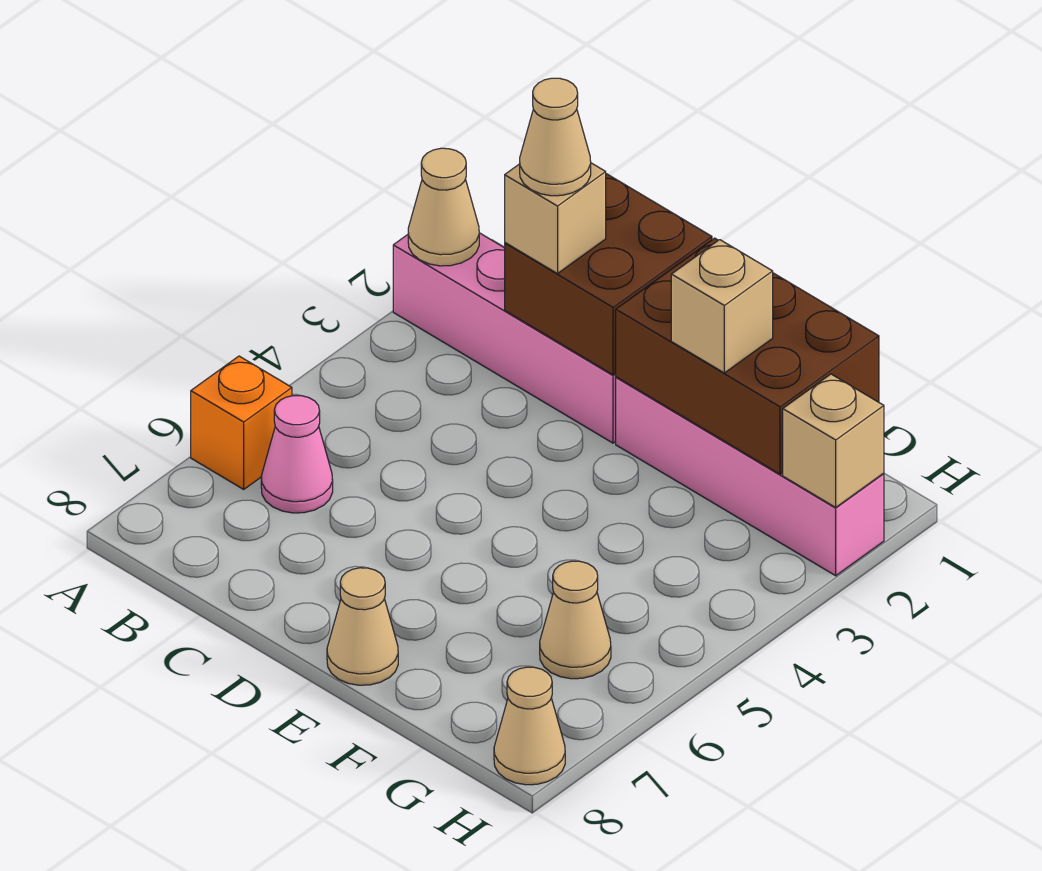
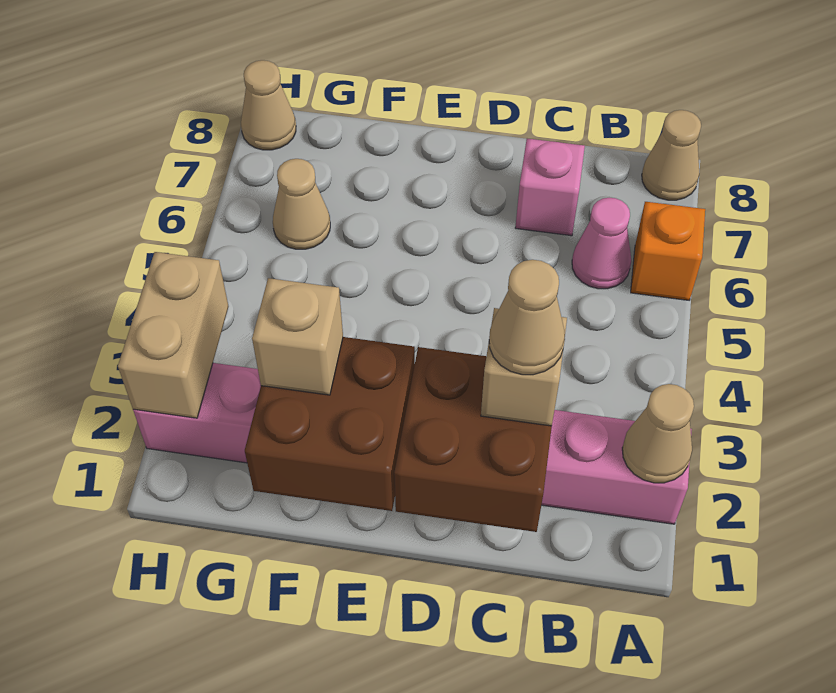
none -> pink brick C7 level 1
brown brick E1:G2 level 2 -> brown brick E1:F2 level 2
tan cone E8 level 1 -> tan cone A8 level 1
tan brick H2 level 2 -> tan brick H2:H3 level 2

